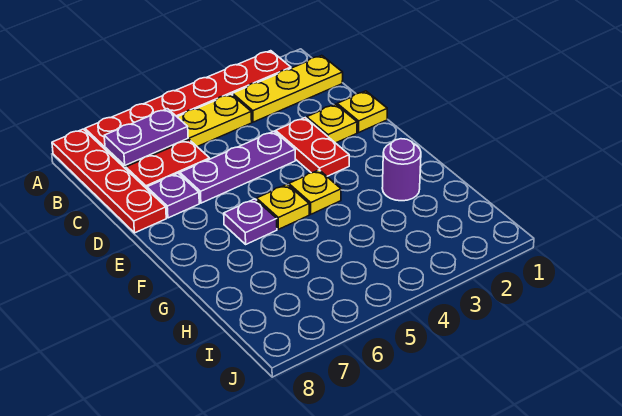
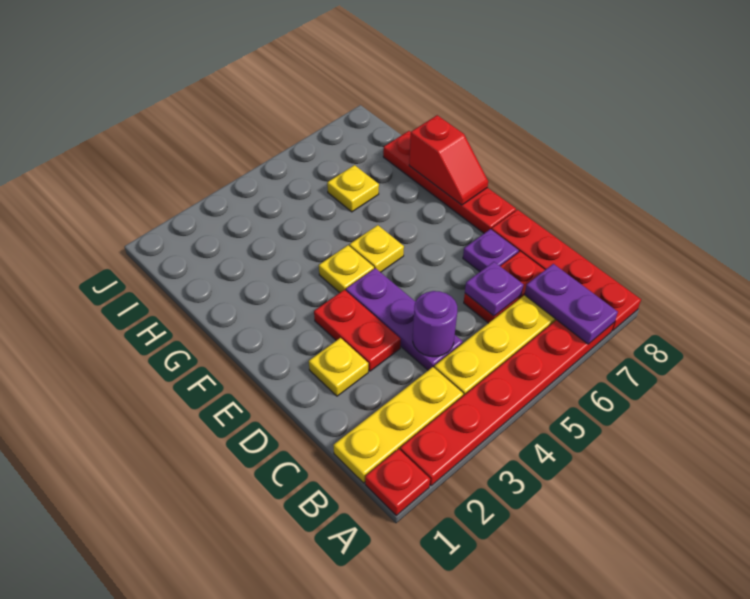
none -> red plate A1 level 1
purple plate B6:B7 level 2 -> purple plate A7:B7 level 2
yellow plate D1 level 1 -> yellow plate H6 level 1
purple plate D4:D6 level 1 -> purple plate C4:E4 level 1
none -> red plate E8:H8 level 1
purple plate F6 level 1 -> purple plate C6 level 2
none -> red slope F8:G8 level 2 top G
purple round brick G2 level 1 -> purple round brick C4 level 2

